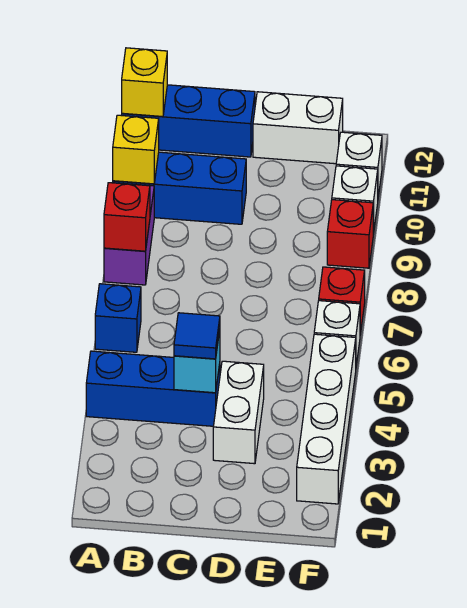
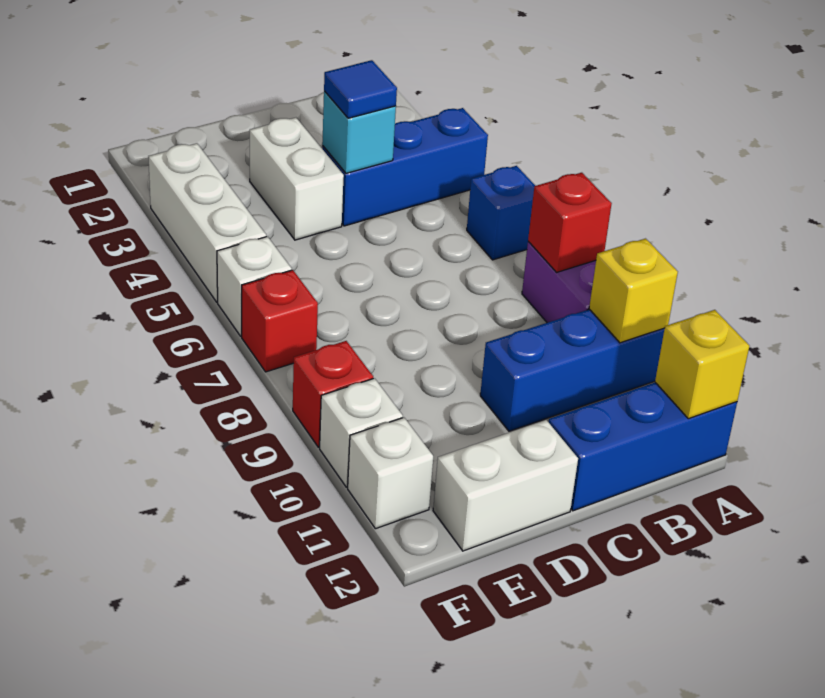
white brick F2:F5 level 1 -> white brick F3:F5 level 1

